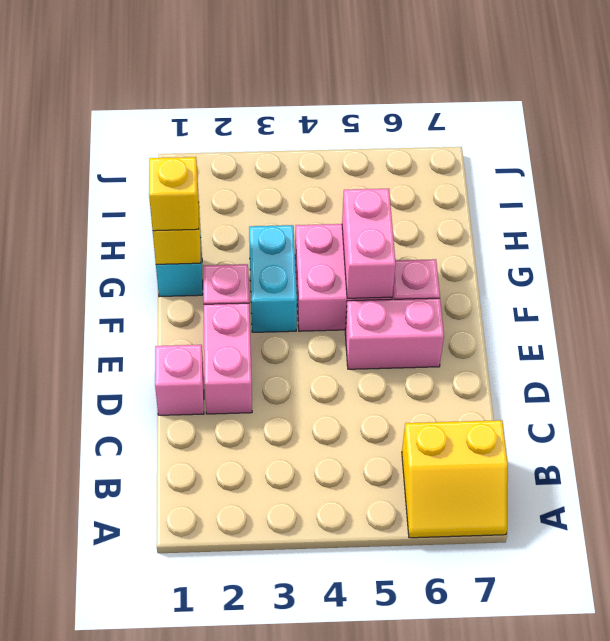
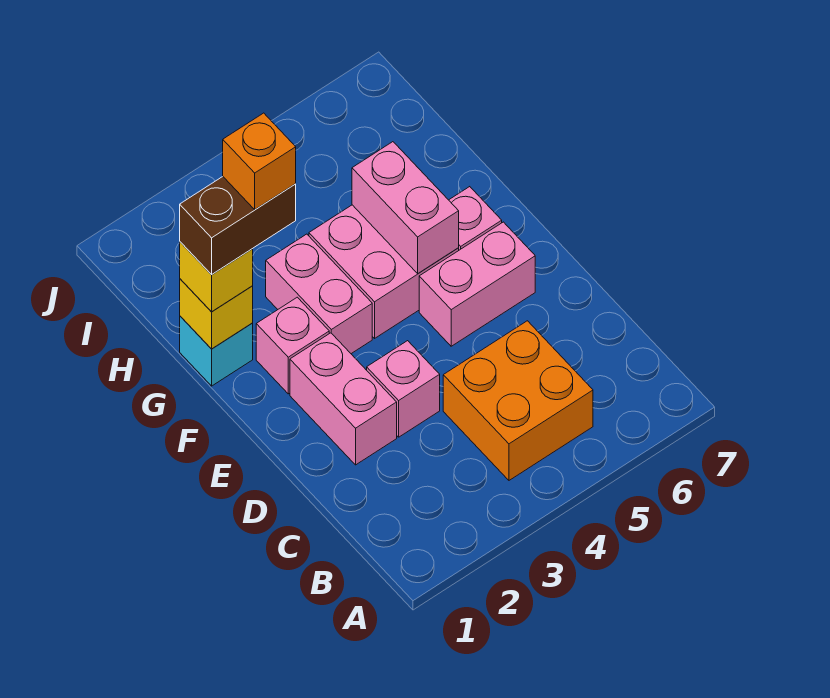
yellow slope A6:B7 level 1 top B -> none
none -> orange brick B4:C5 level 1
pink brick D1 level 1 -> pink brick D3 level 1
cyan brick F3:G3 level 1 -> pink brick F3:G3 level 1
none -> brown brick G1:G2 level 4
none -> orange brick G2 level 5

